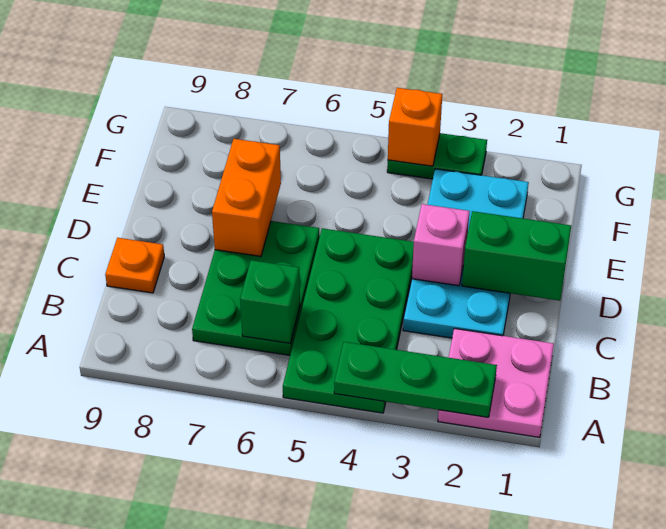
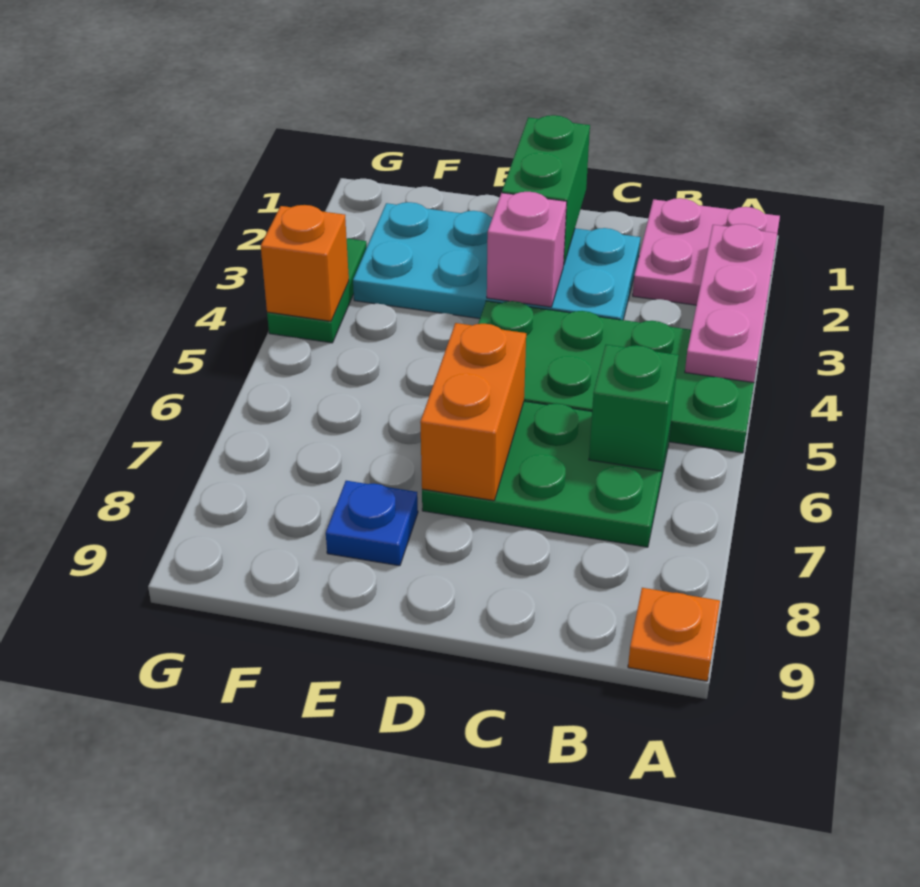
green plate A2:A4 level 2 -> pink plate A2:A4 level 2
orange plate C9 level 1 -> orange plate A9 level 1
orange brick D7:E7 level 2 -> orange brick D6:D7 level 2
none -> blue plate E8 level 1

